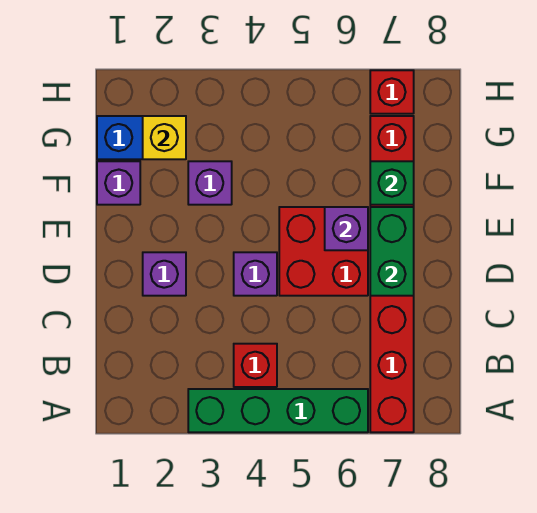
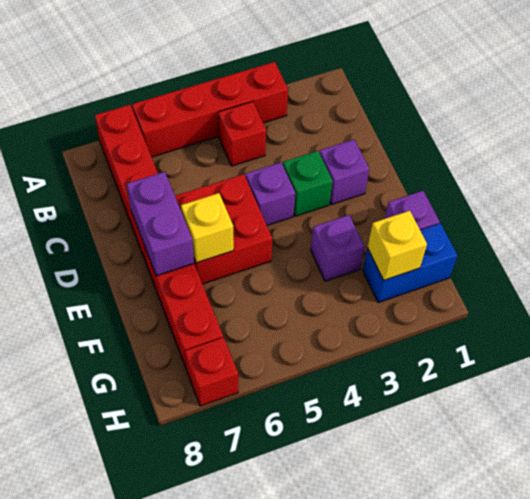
green brick A3:A6 level 1 -> red brick A3:A6 level 1
green brick D7:E7 level 2 -> purple brick D7:E7 level 2
purple brick E6 level 2 -> yellow brick E6 level 2
green brick F7 level 2 -> green brick D3 level 1

